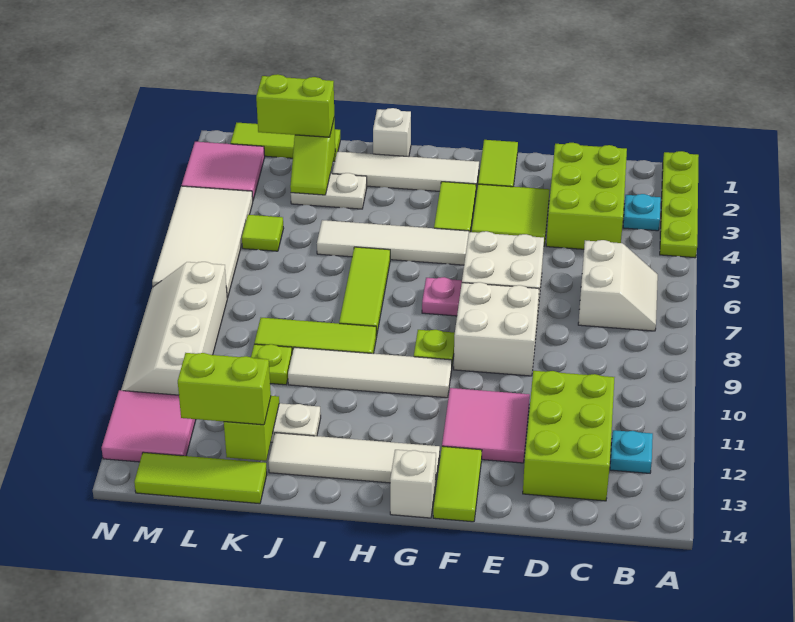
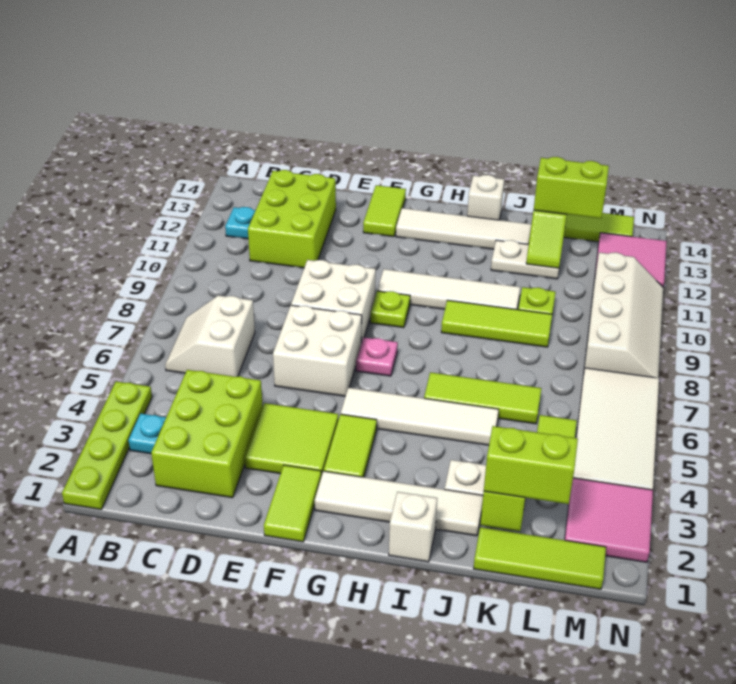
pink tile E11:F12 level 1 -> none
white brick G14 level 1 -> white brick I14 level 1
lime tile I6:I8 level 1 -> lime tile I6:K6 level 1

